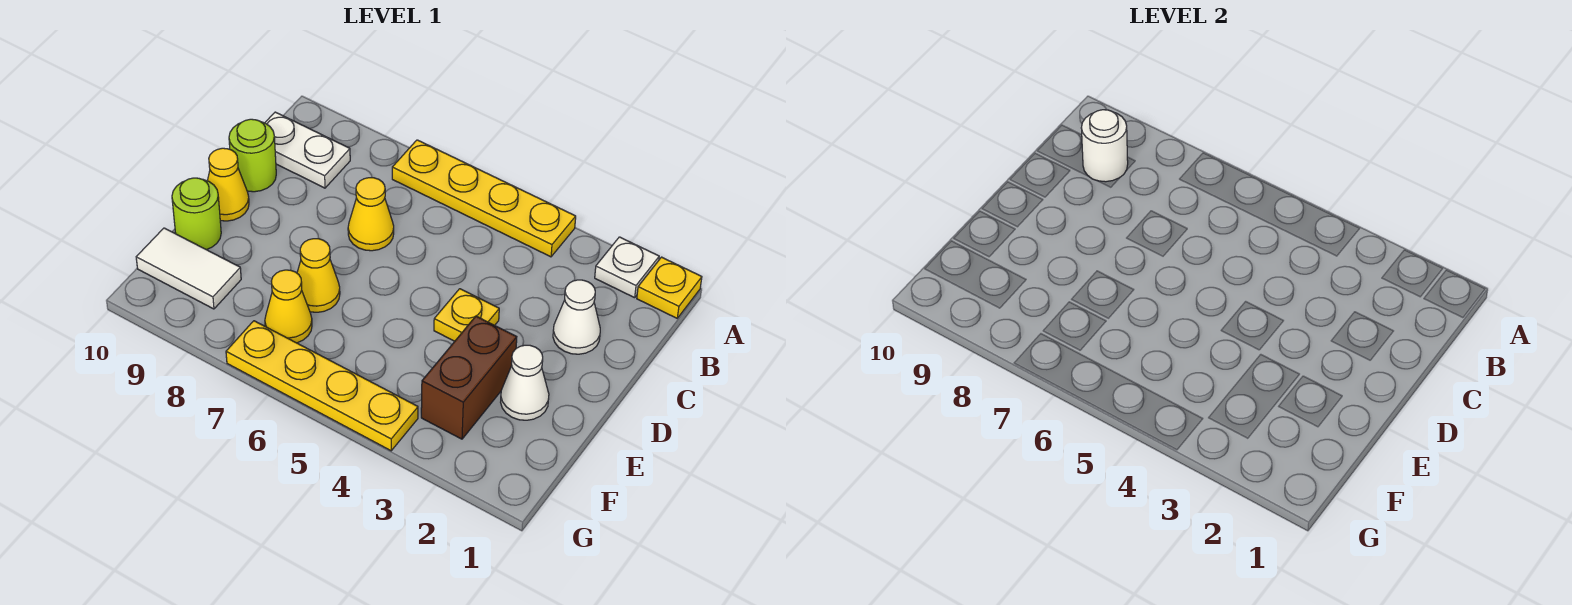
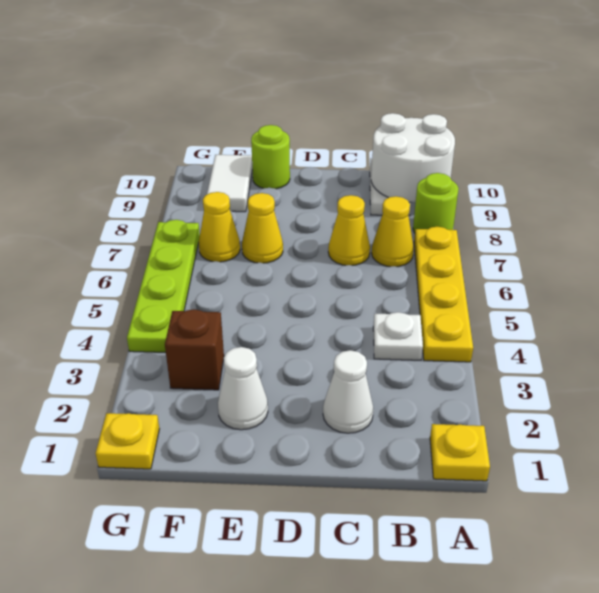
white plate A2 level 1 -> white plate B4 level 1
white round brick B9 level 2 -> white round brick A9:B10 level 2
lime round brick C10 level 1 -> lime round brick A8 level 1
yellow plate D4 level 1 -> yellow plate G1 level 1
yellow cone D10 level 1 -> yellow cone B7 level 1
brown brick E3:F3 level 1 -> brown brick F3 level 1
yellow plate G4:G7 level 1 -> lime plate G4:G7 level 1

